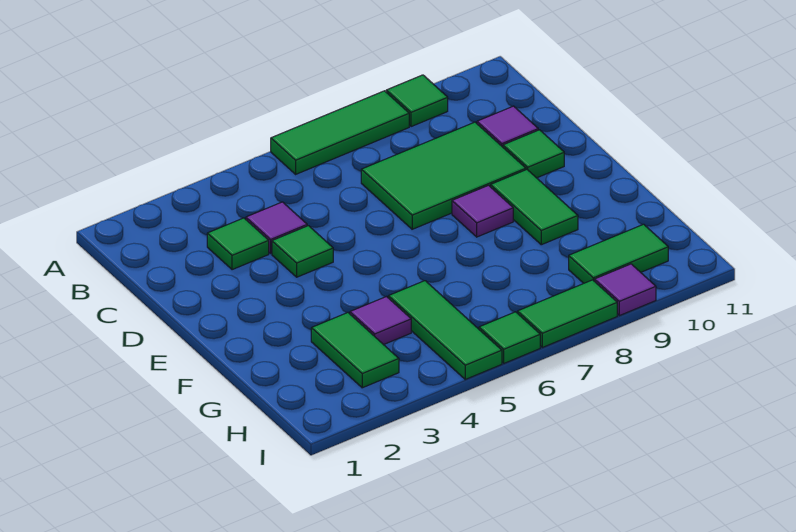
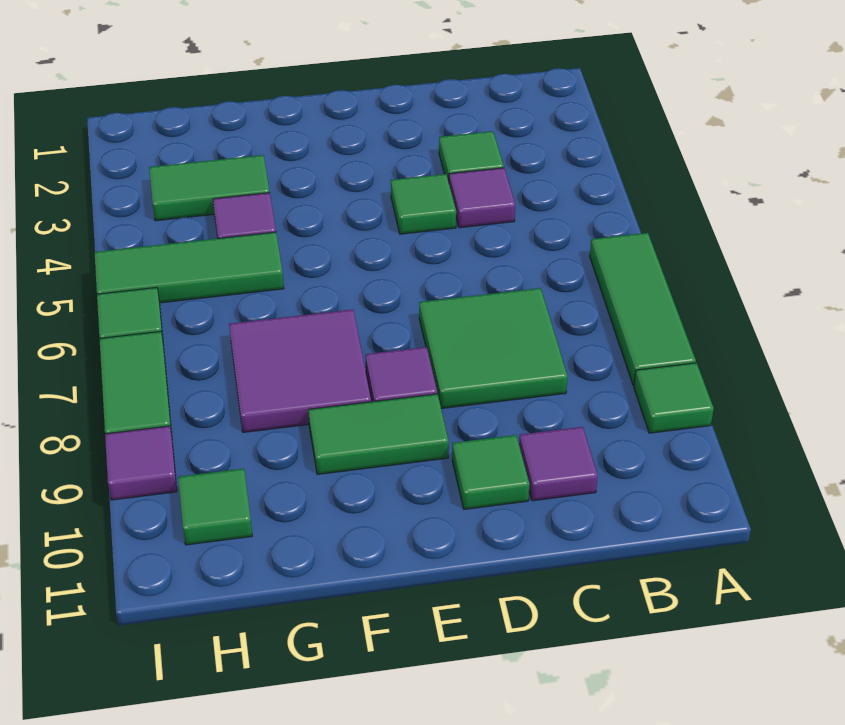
green tile C7:D9 level 1 -> green tile C7:D8 level 1
none -> purple tile F7:G8 level 1
green tile H9:H10 level 1 -> green tile H10 level 1

